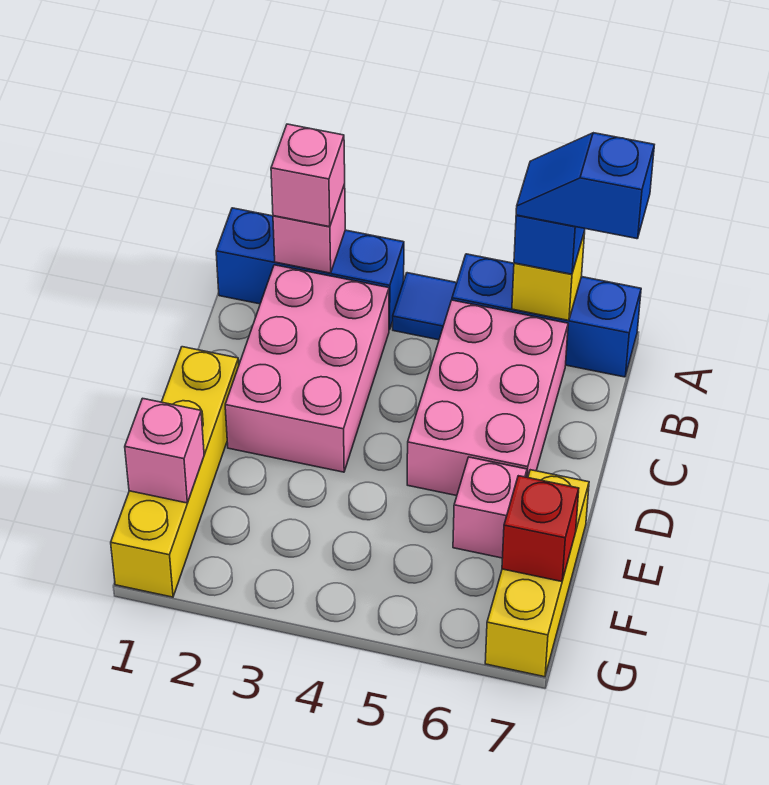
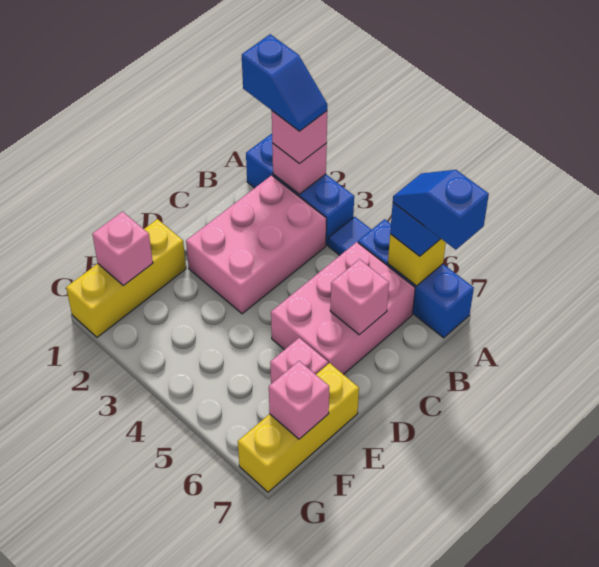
none -> blue slope A1:A2 level 4 top 1
none -> pink brick C6 level 2
yellow brick D1:G1 level 1 -> yellow brick E1:G1 level 1
red brick F7 level 2 -> pink brick F7 level 2

